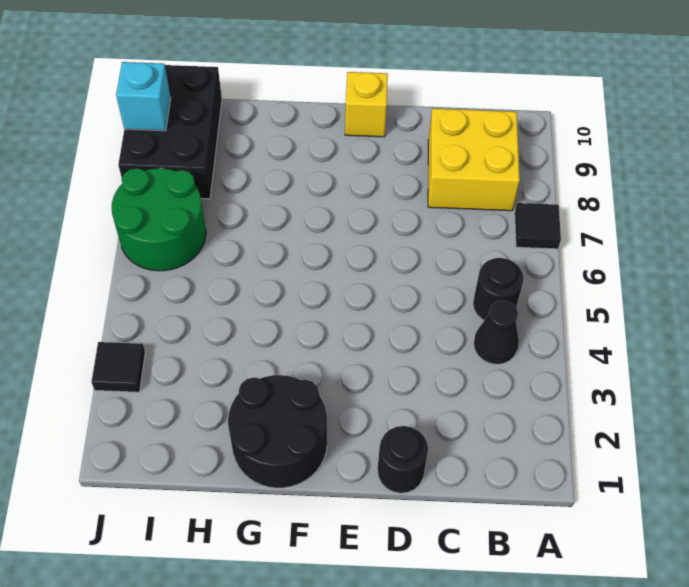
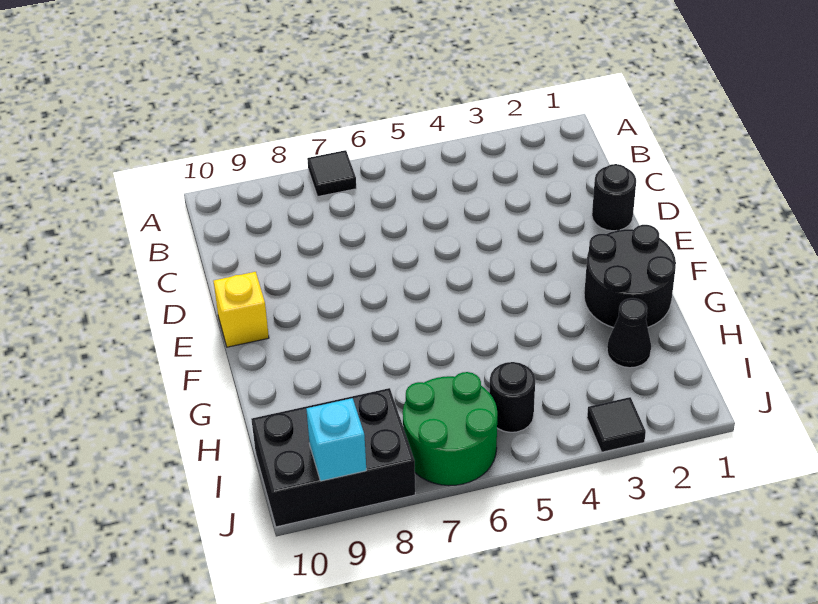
black cone B4 level 1 -> black cone H2 level 1
black round brick B5 level 1 -> black round brick I5 level 1
yellow brick B8:C9 level 1 -> none

